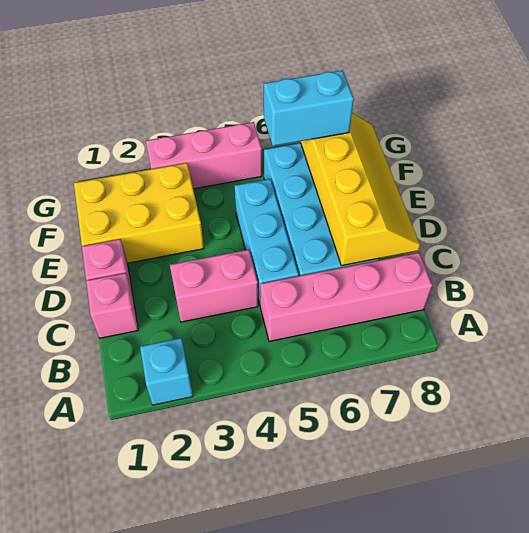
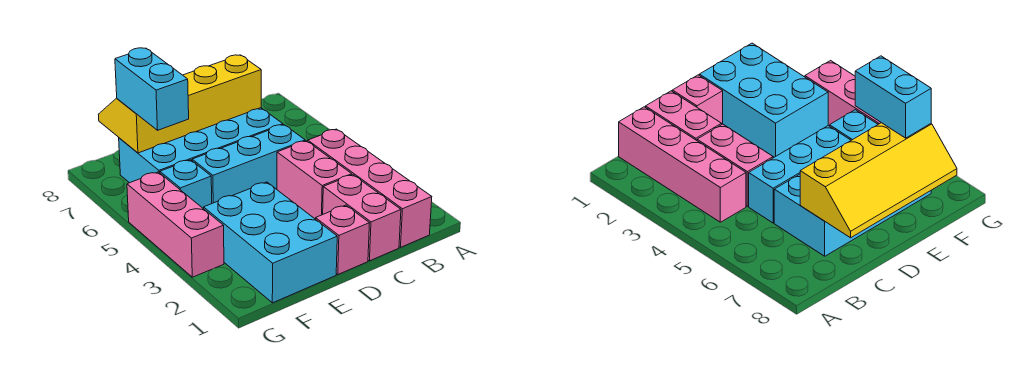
cyan brick A2 level 1 -> cyan brick F5 level 1
pink brick B5:B8 level 1 -> pink brick B1:B4 level 1
pink brick C1 level 1 -> pink brick C1:C2 level 1
yellow brick E1:F3 level 1 -> cyan brick E1:F3 level 1

